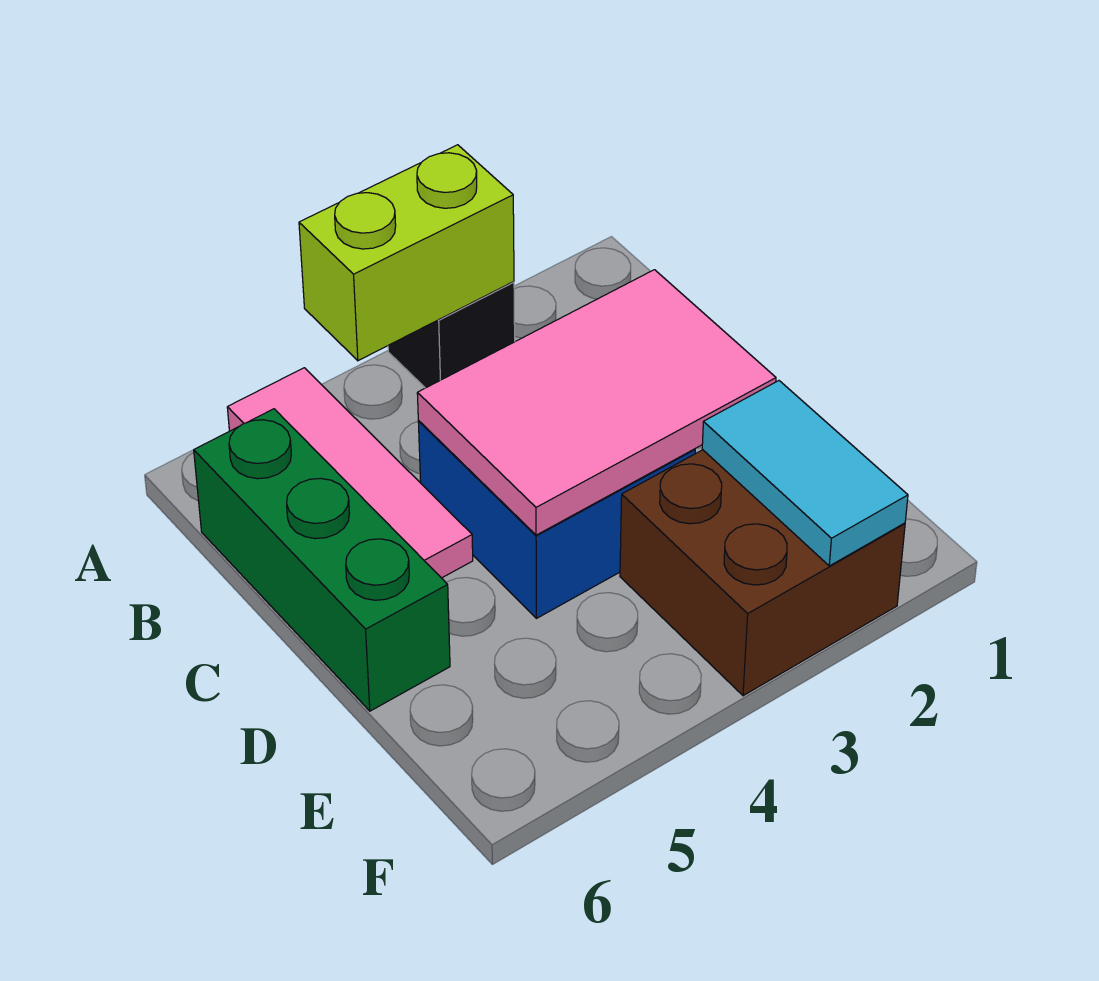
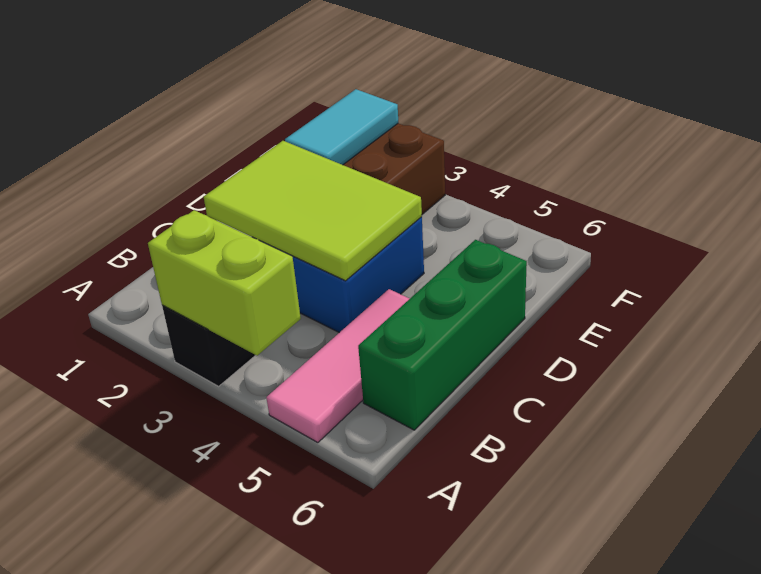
pink tile C2:D4 level 2 -> lime tile C2:D4 level 2

